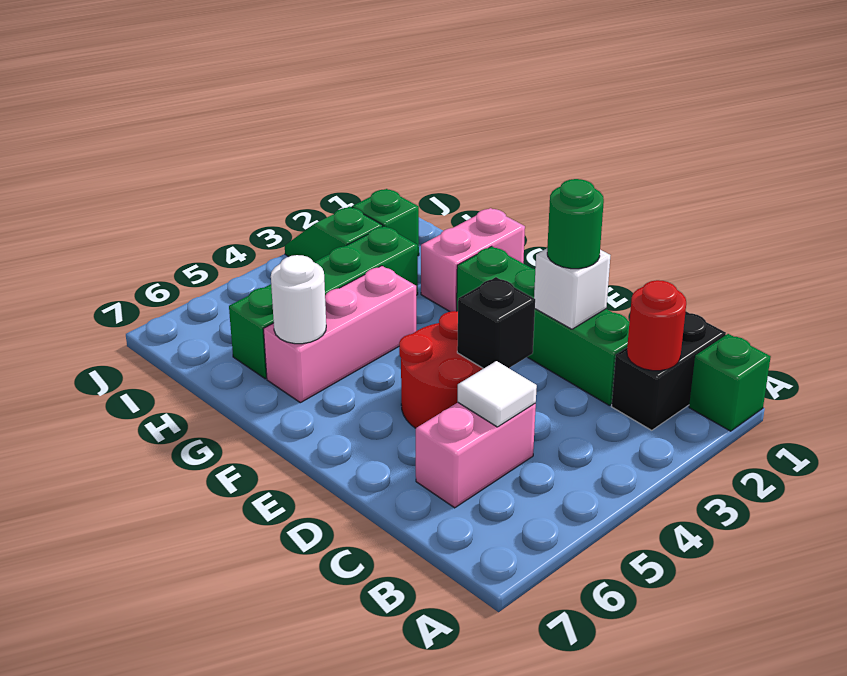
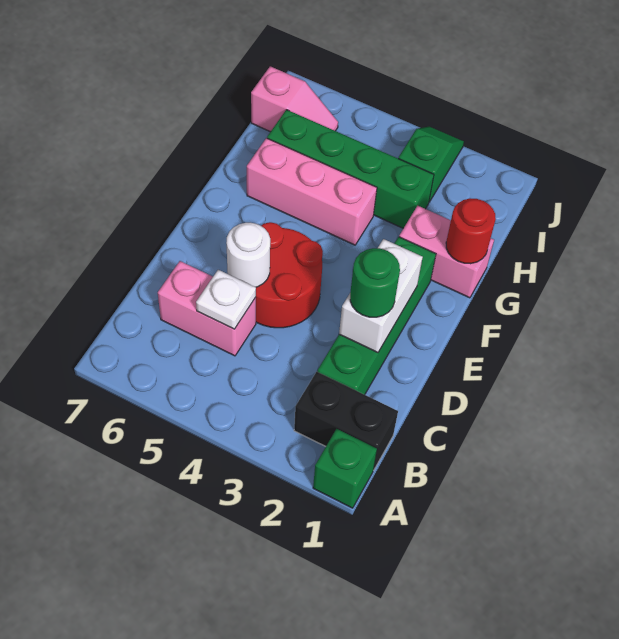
red round brick B2 level 2 -> red round brick G1 level 2
white tile C5 level 2 -> white plate C5 level 2
white brick D2 level 2 -> white brick D2:E2 level 2
black brick D4 level 2 -> none
white round brick G6 level 2 -> white round brick D5 level 2
green brick I2 level 1 -> none
none -> pink slope I6:I7 level 1 top 7

